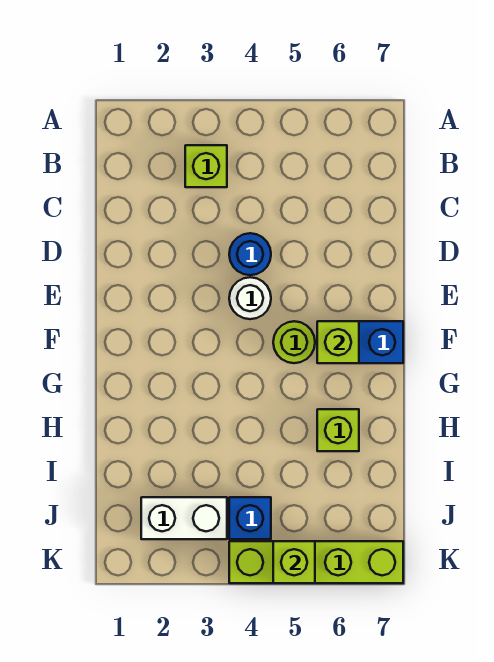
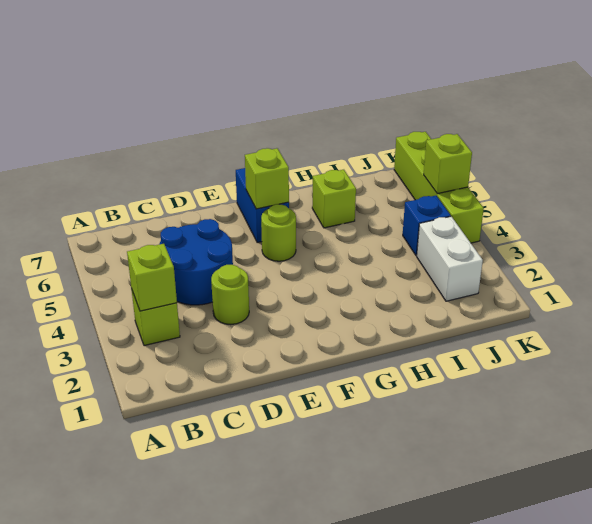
none -> lime brick B3 level 2
none -> lime round brick D3 level 1
blue round brick D4 level 1 -> blue round brick C4:D5 level 1
white round brick E4 level 1 -> none

